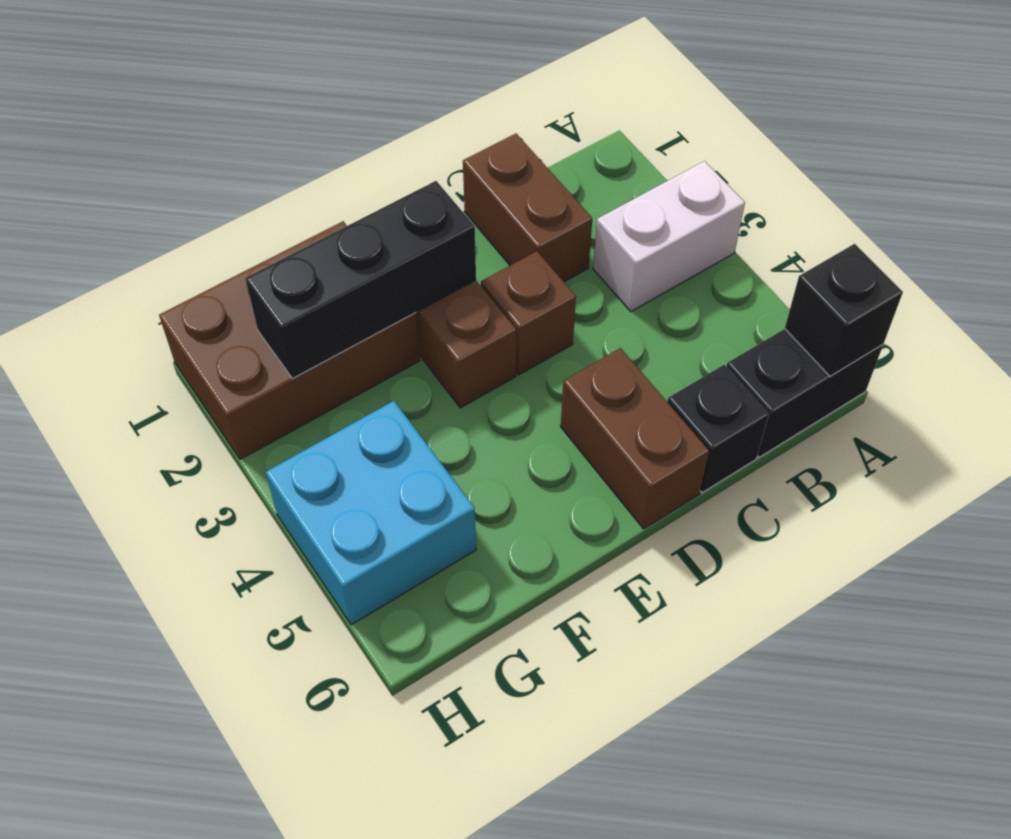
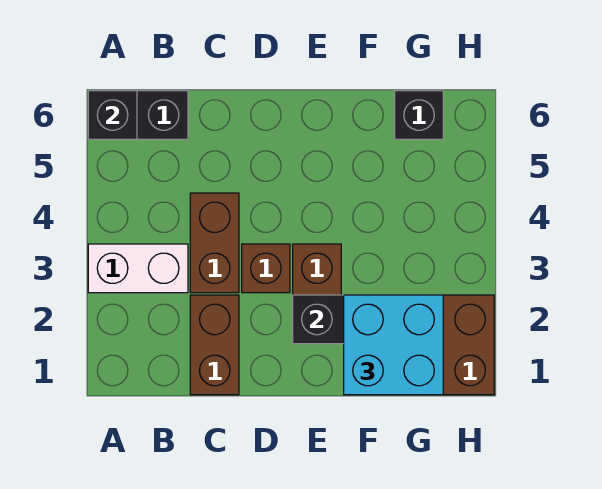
black brick C6 level 1 -> black brick G6 level 1
brown brick D5:D6 level 1 -> brown brick C3:C4 level 1
cyan brick G4:H5 level 1 -> cyan brick F1:G2 level 3

